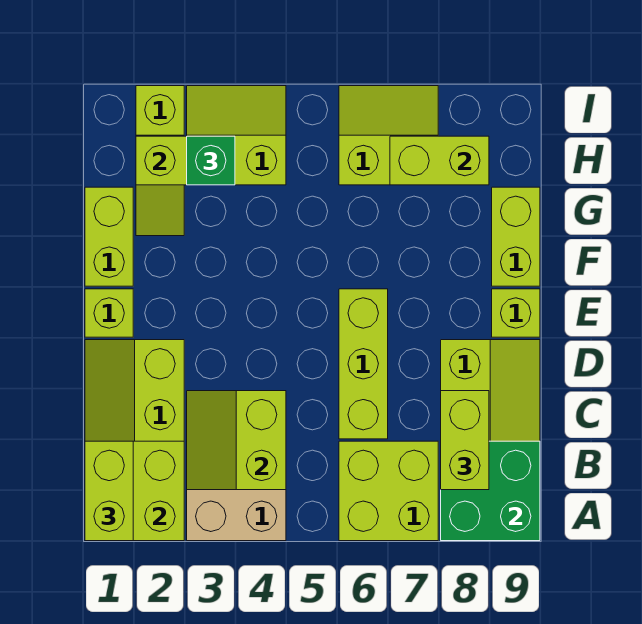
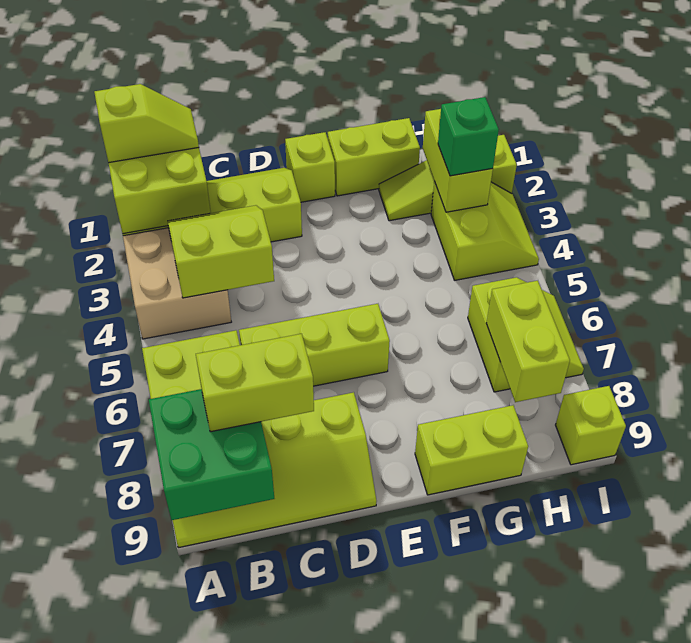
lime brick A1:B1 level 3 -> lime slope A1:B1 level 3 top A
lime brick E9 level 1 -> lime brick I9 level 1

